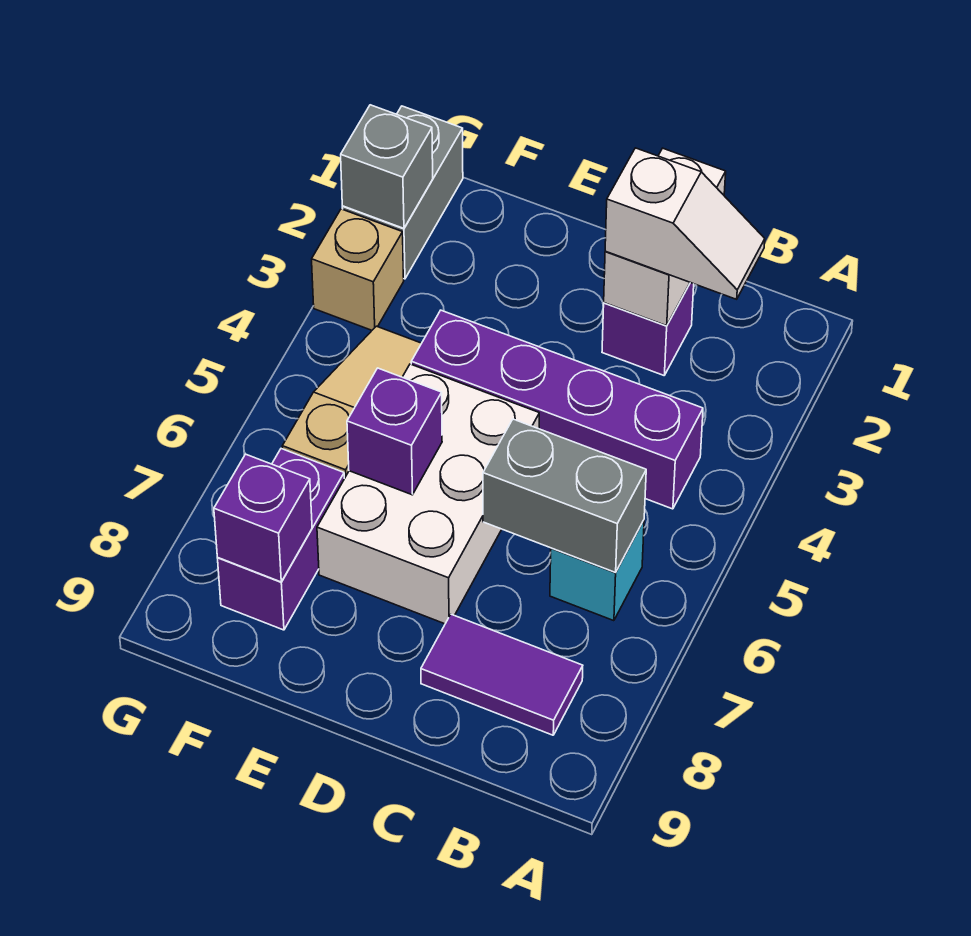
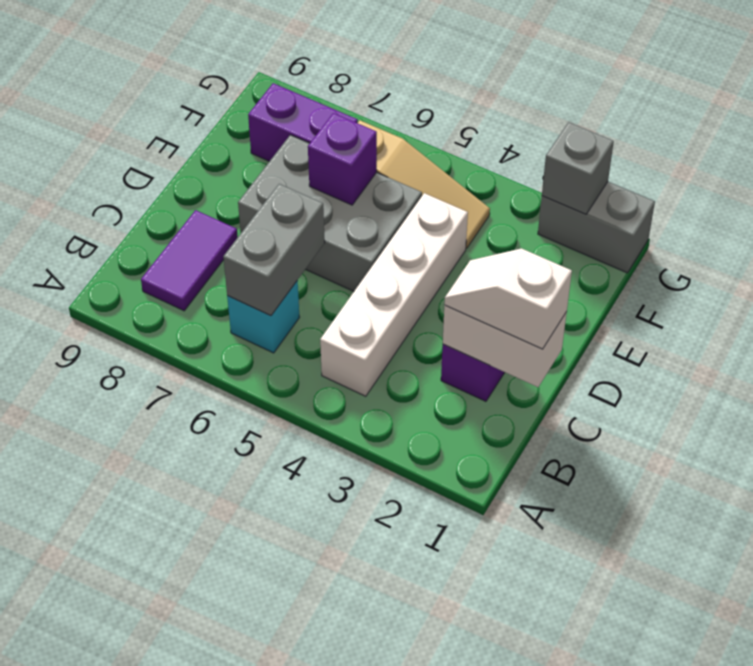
white slope B2:C2 level 3 top C -> white slope C1:C2 level 3 top 1
purple brick B4:E4 level 1 -> white brick B4:E4 level 1
white brick D5:E7 level 1 -> grey brick D5:E7 level 1
purple brick F8 level 2 -> none
tan brick G3 level 1 -> none

